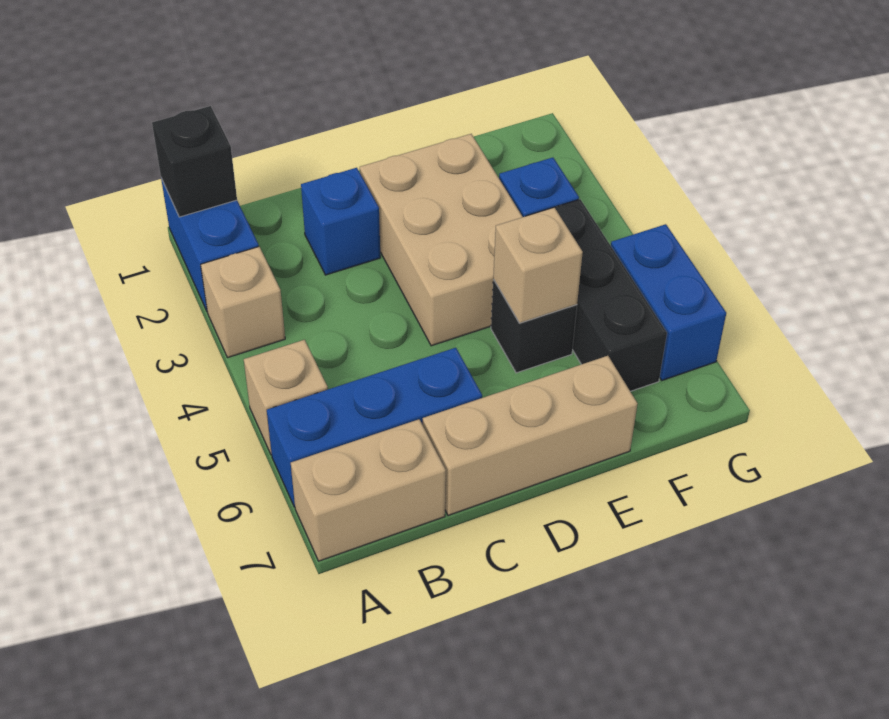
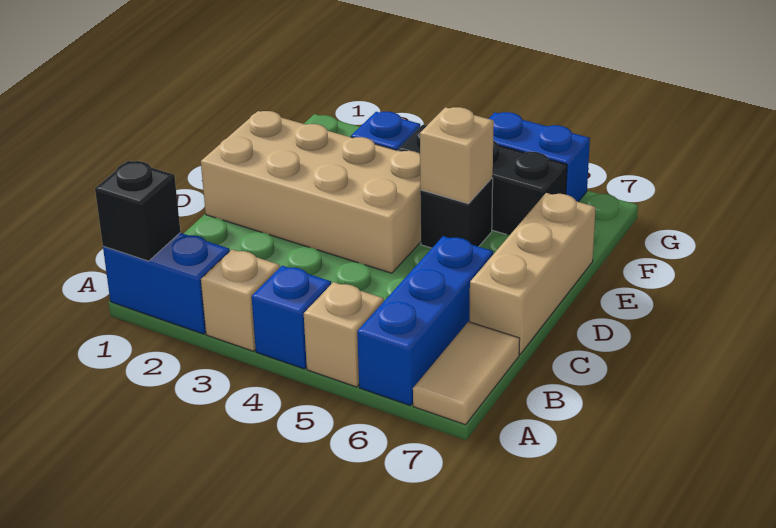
tan brick A7:B7 level 1 -> tan tile A7:B7 level 1
blue brick C2 level 1 -> blue brick A4 level 1
tan brick D2:E4 level 1 -> tan brick D1:E4 level 1

